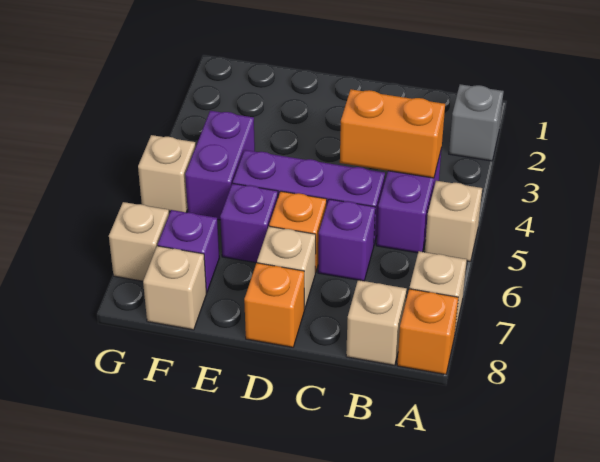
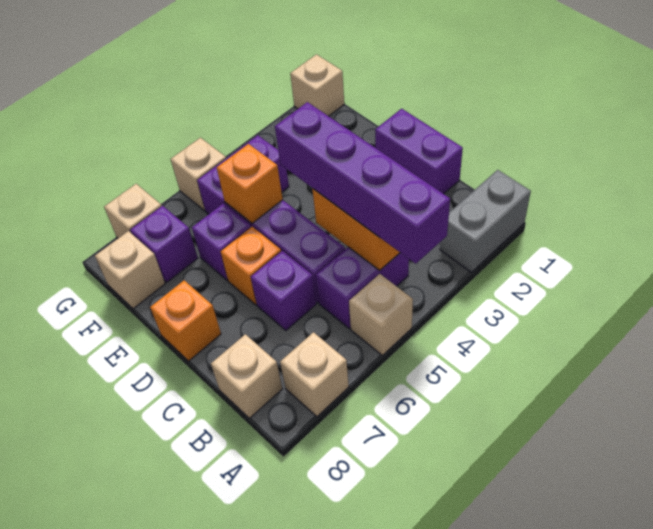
grey brick A2 level 1 -> grey brick A1:A2 level 1
none -> purple brick A4:D4 level 3
orange brick A8 level 1 -> orange brick E5 level 2
none -> purple brick C1:D1 level 1
tan brick D7 level 1 -> tan brick G1 level 1

